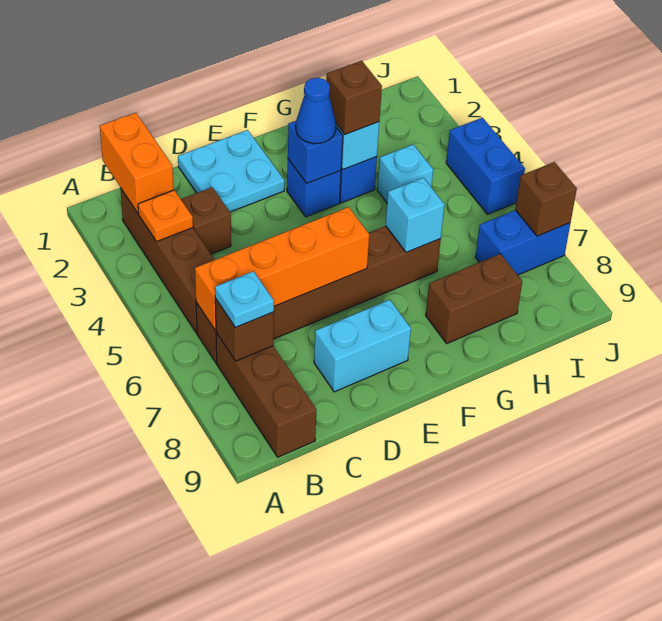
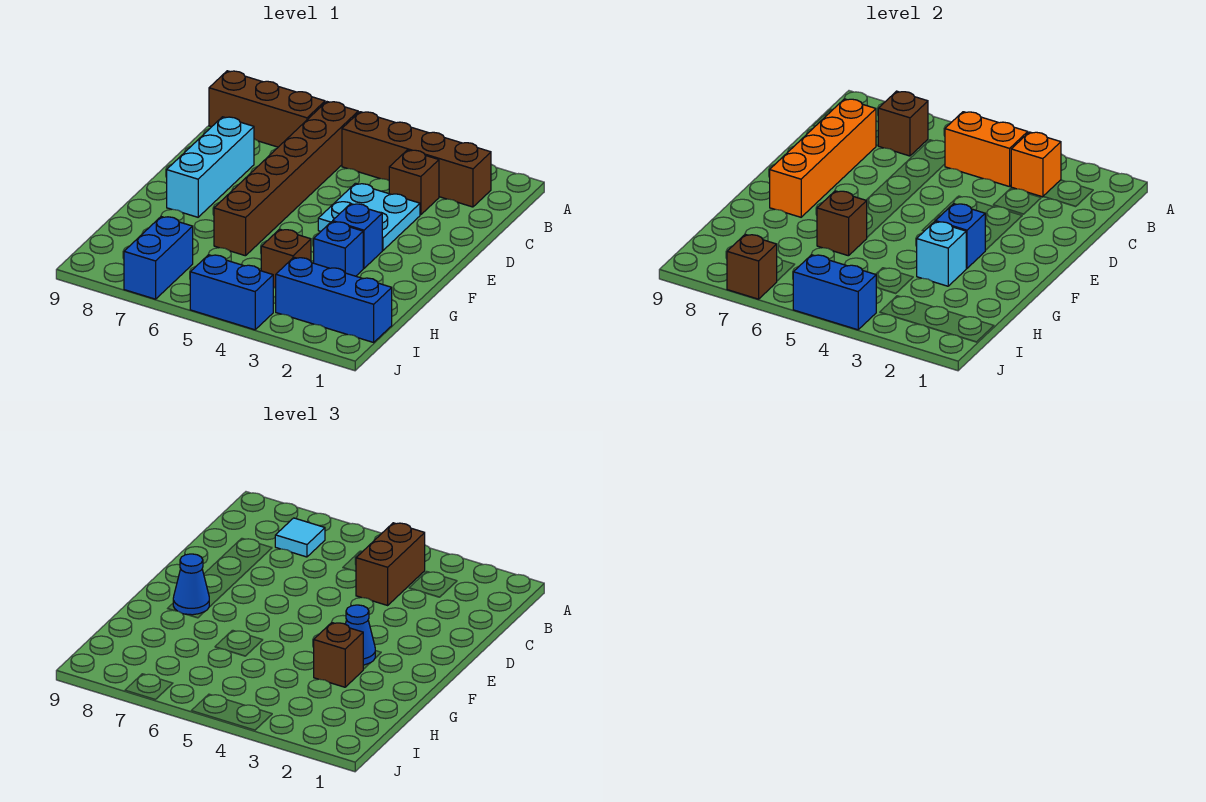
orange brick B1:B2 level 2 -> orange brick B4:B5 level 2
orange plate B3 level 2 -> orange brick B3 level 2
orange brick B6:E6 level 2 -> orange brick C8:F8 level 2
cyan plate B7 level 3 -> cyan tile B7 level 3
cyan plate D1:E2 level 1 -> cyan plate D3:E4 level 1
cyan brick D8:E8 level 1 -> cyan brick D8:F8 level 1
none -> blue cone F8 level 3
cyan brick G6 level 2 -> brown brick G6 level 2
brown brick G8:H8 level 1 -> brown brick B4:C4 level 3
cyan brick H4 level 1 -> brown brick H4 level 1
none -> blue brick I1:I3 level 1
none -> blue brick J4:J5 level 2

